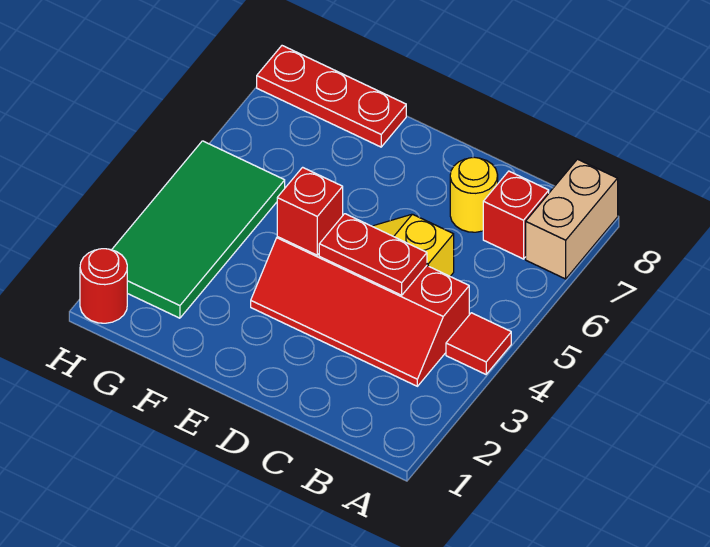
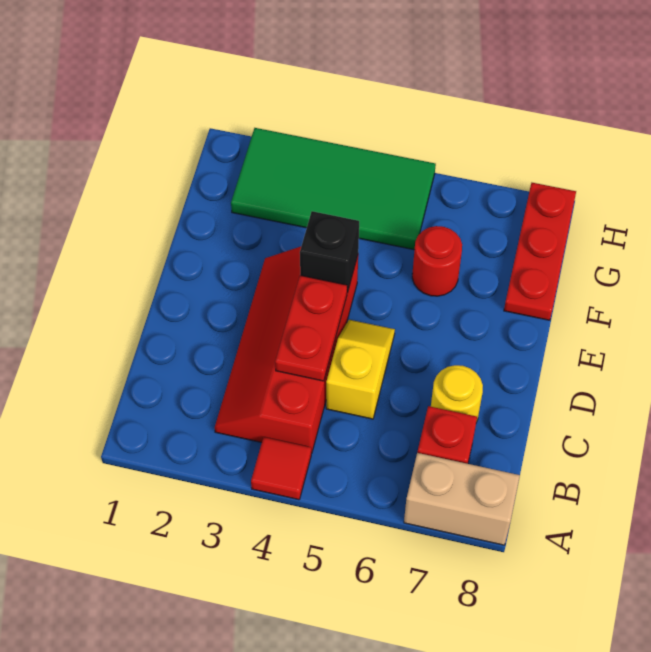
red brick E4 level 2 -> black brick E4 level 2
red round brick H1 level 1 -> red round brick F6 level 1

